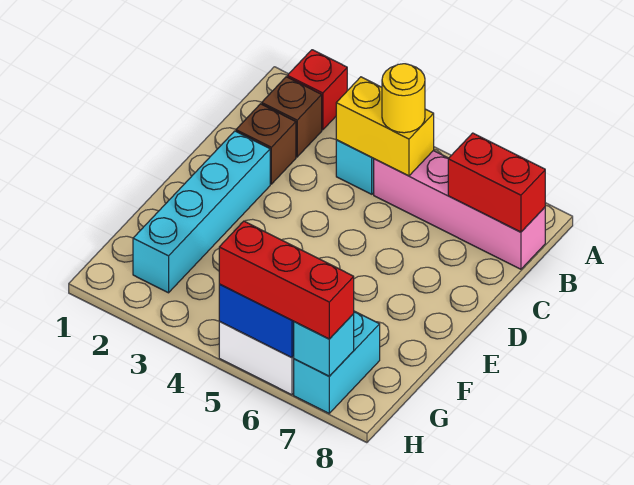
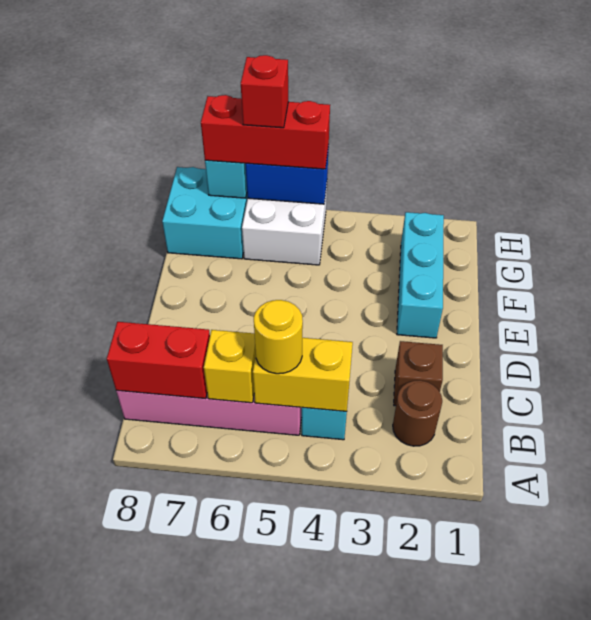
red brick A2 level 1 -> red brick H6 level 4
brown brick B2 level 1 -> brown round brick B2 level 1
none -> yellow brick B6 level 2
cyan brick D2:G2 level 1 -> cyan brick E2:G2 level 1
cyan brick G7:H7 level 1 -> cyan brick G7:H8 level 1

